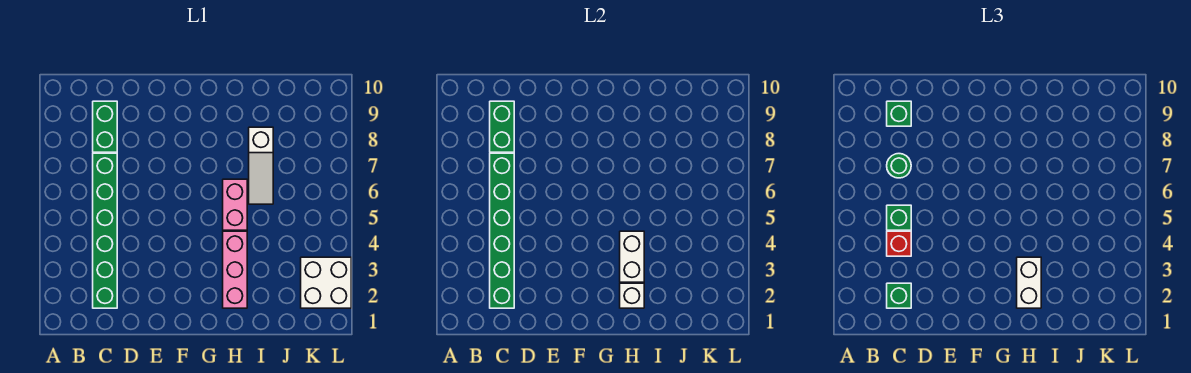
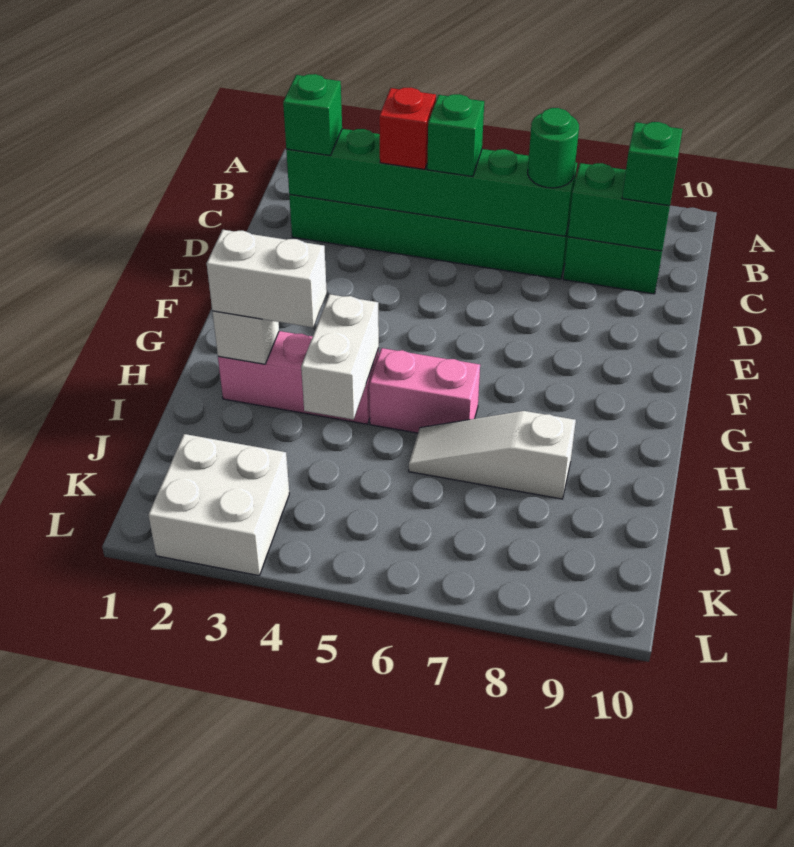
white brick H3:H4 level 2 -> white brick H4:I4 level 2

